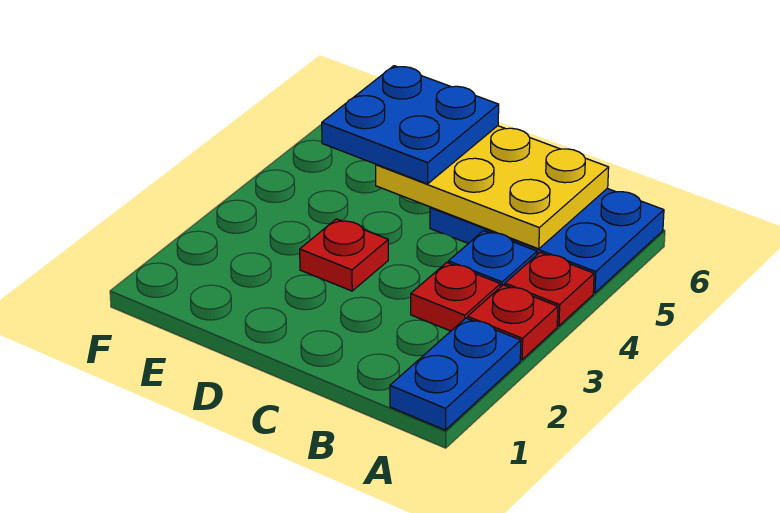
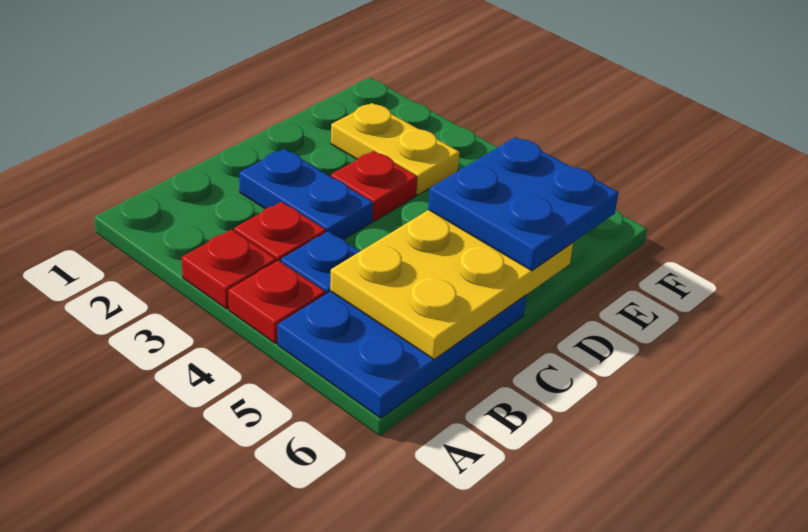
blue plate A1:A2 level 1 -> blue plate C2:C3 level 1
none -> yellow plate E2:E3 level 1

